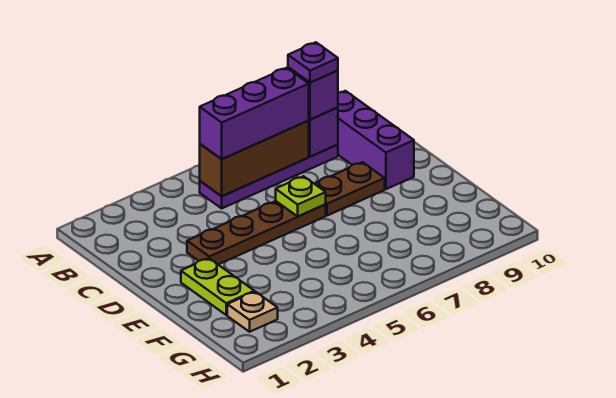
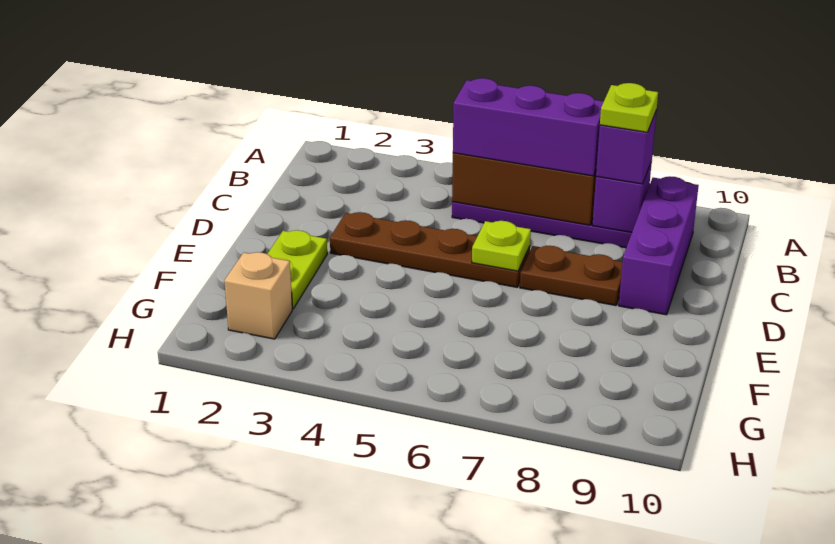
purple plate B8 level 4 -> lime plate B8 level 4
tan plate G2 level 1 -> tan brick G2 level 1

